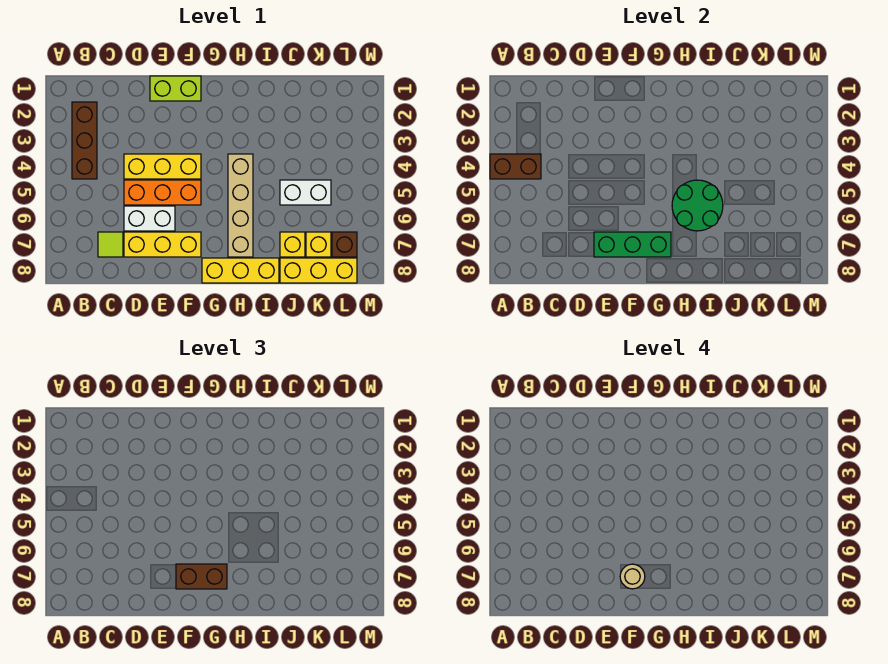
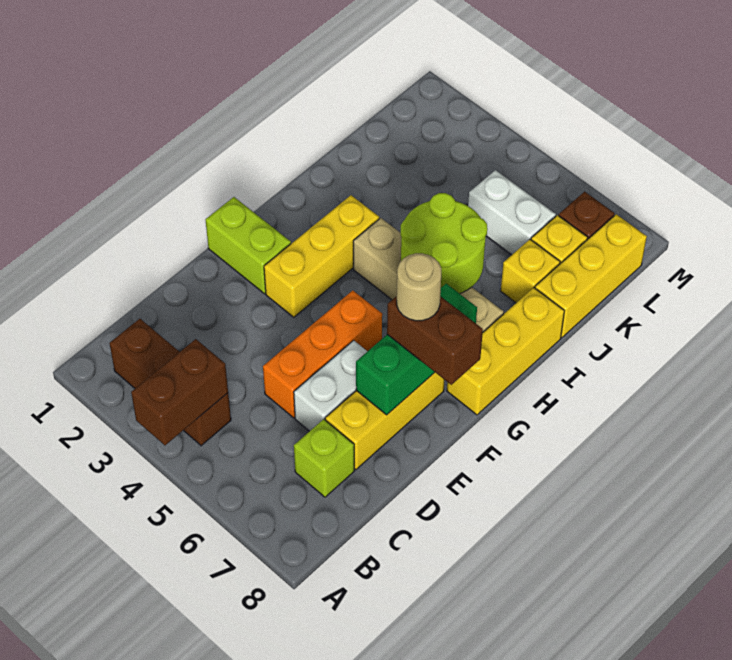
lime tile C7 level 1 -> lime brick C7 level 1
yellow brick D4:F4 level 1 -> yellow brick F3:H3 level 1
lime brick E1:F1 level 1 -> lime brick F1:F2 level 1
brown brick F7:G7 level 3 -> brown brick F7:F8 level 3
green round brick H5:I6 level 2 -> lime round brick H5:I6 level 2
white brick J5:K5 level 1 -> white brick K5:K6 level 1

